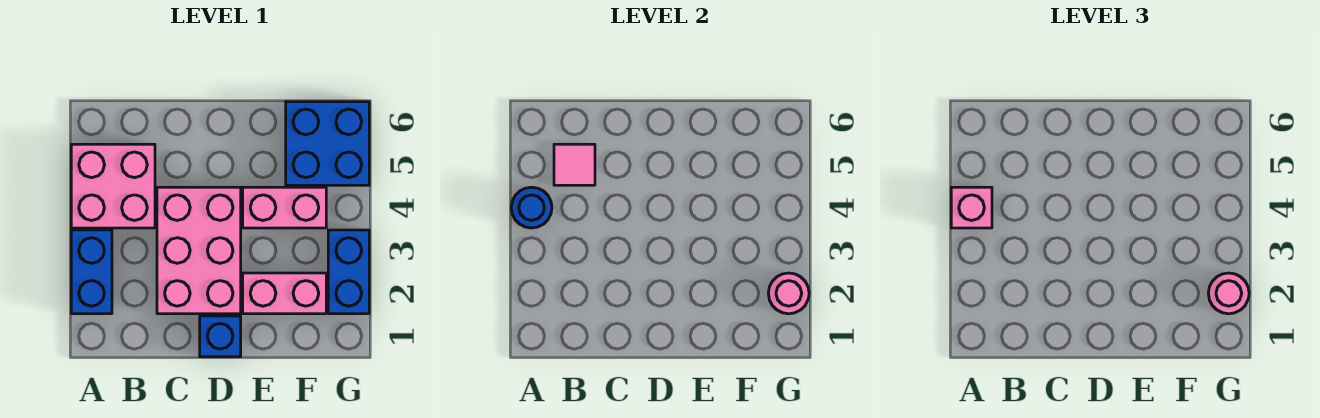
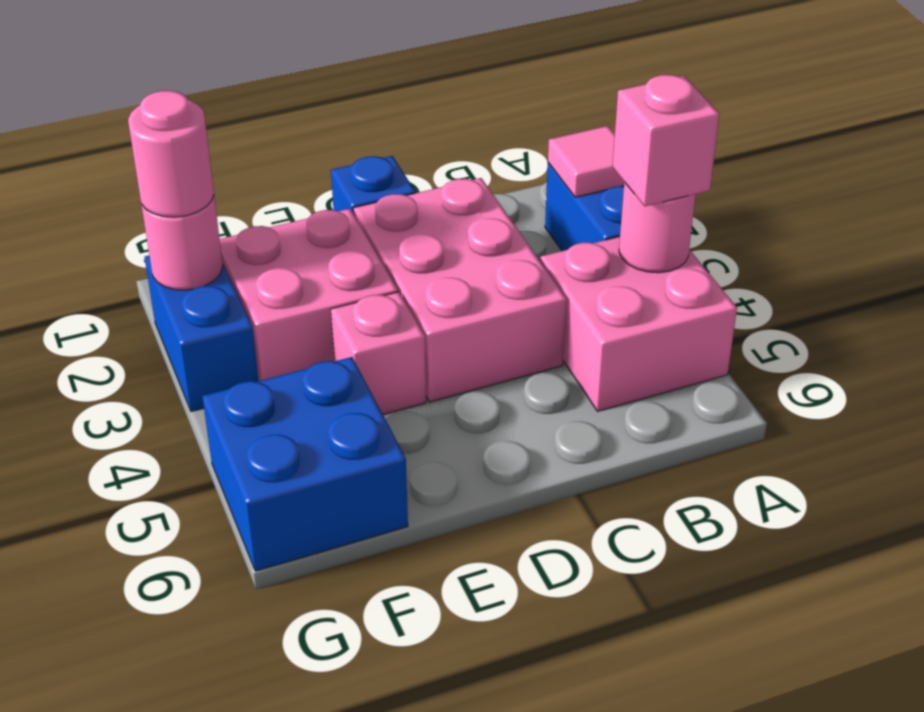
blue round brick A4 level 2 -> pink round brick A4 level 2
pink tile B5 level 2 -> pink tile A2 level 2
pink brick E2:F2 level 1 -> pink brick E2:F3 level 1
pink brick E4:F4 level 1 -> pink brick E4 level 1

